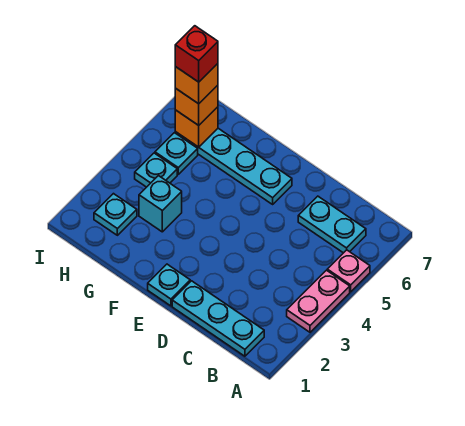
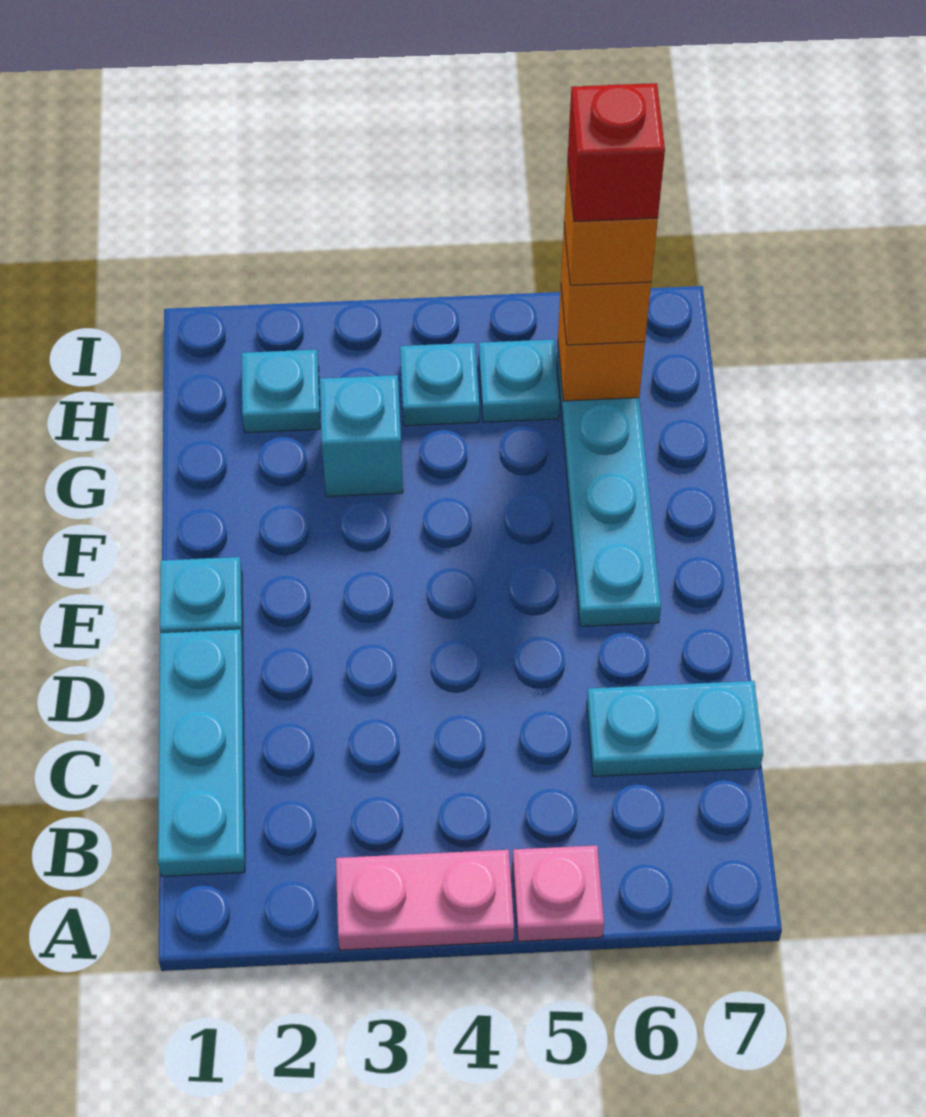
cyan plate B6:C6 level 1 -> cyan plate C6:C7 level 1

